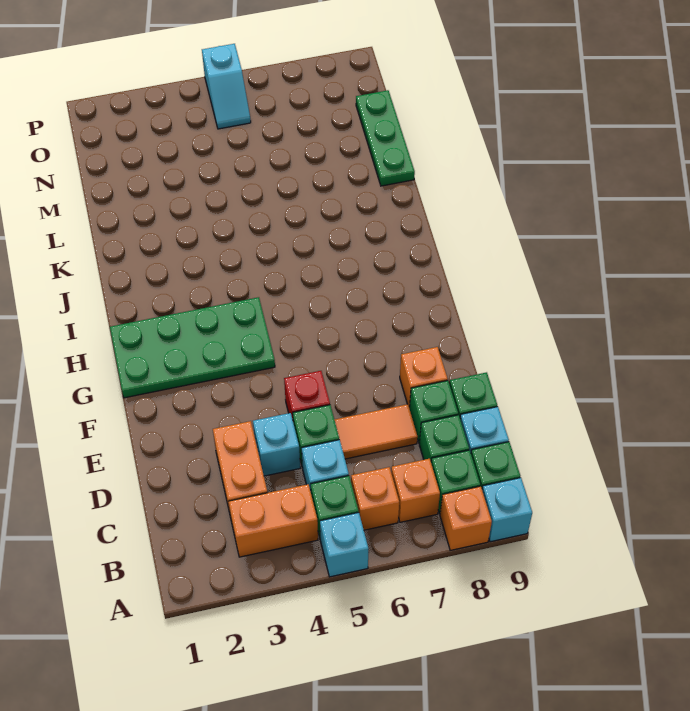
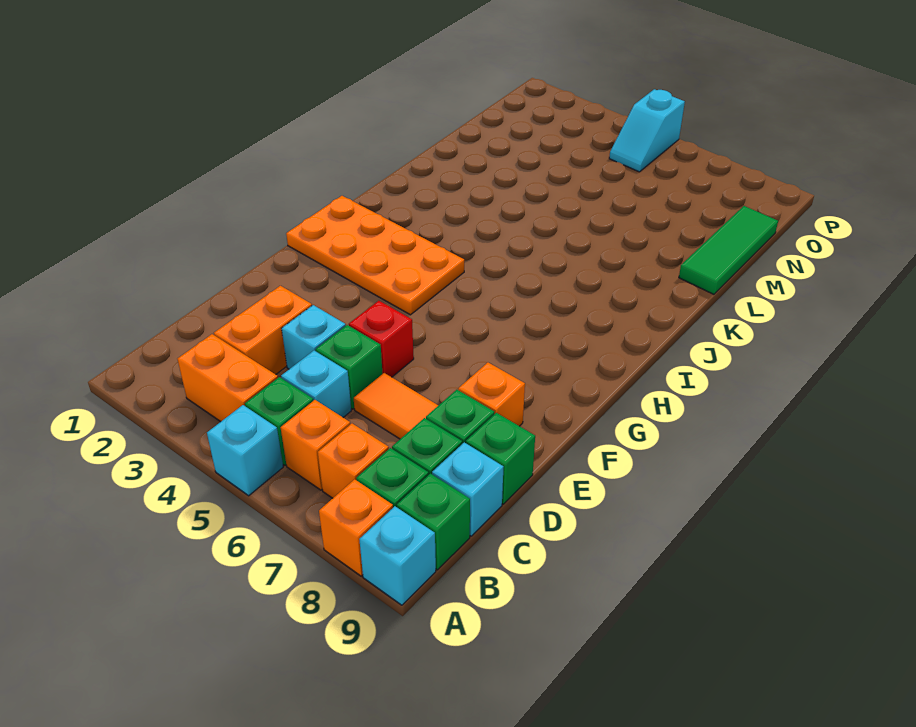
green plate G1:H4 level 1 -> orange plate G1:H4 level 1
green plate L9:N9 level 1 -> green tile L9:N9 level 1

